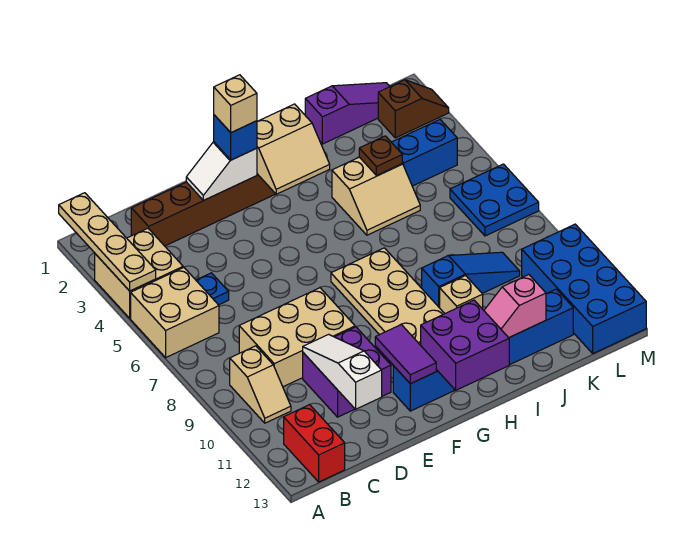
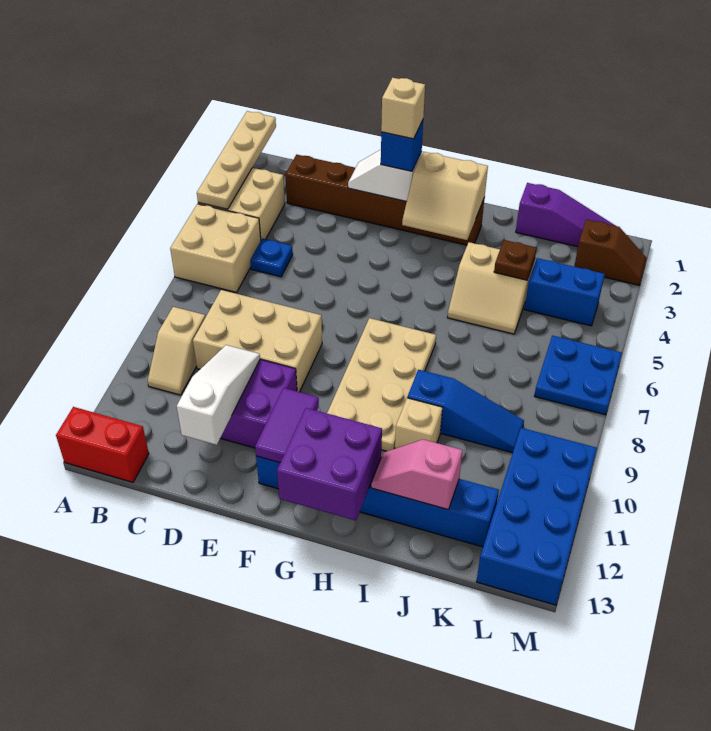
red brick B12:B13 level 1 -> red brick A13:B13 level 1

